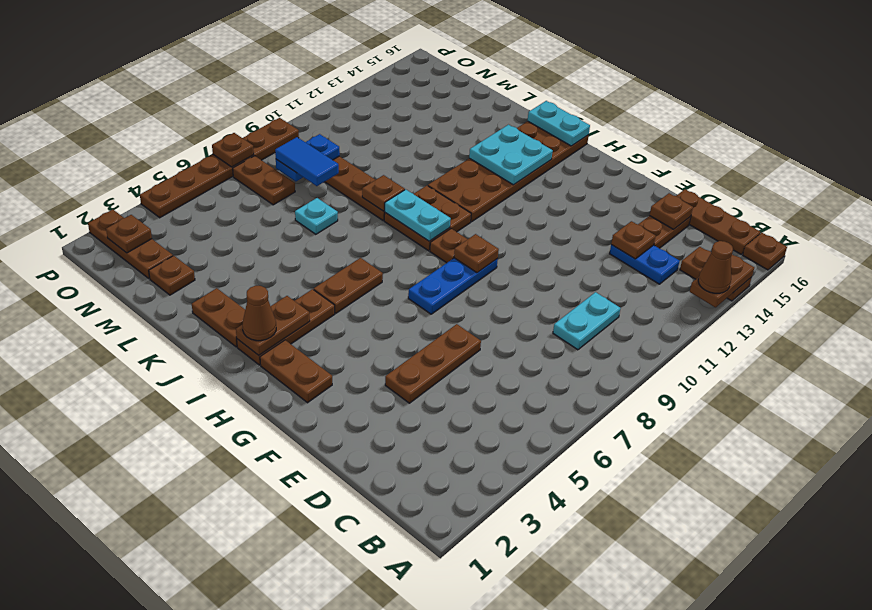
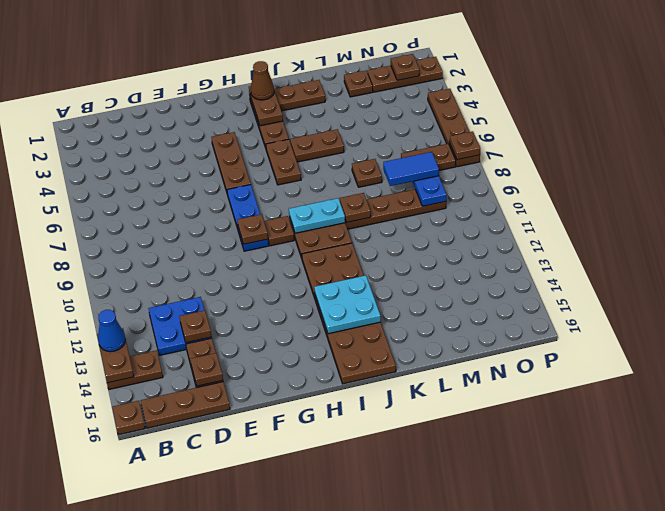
brown cone A13 level 3 -> blue cone A13 level 3
cyan plate C9:C10 level 1 -> none
blue plate C13:D13 level 1 -> blue plate C12:D13 level 1
brown plate E4:E6 level 1 -> brown plate G4:G6 level 1
brown plate G2:H2 level 1 -> brown plate J5:K5 level 1
cyan plate I16:J16 level 2 -> none
cyan plate L7 level 1 -> brown plate L7 level 1
brown plate P4:P9 level 1 -> brown plate P4:P7 level 1

